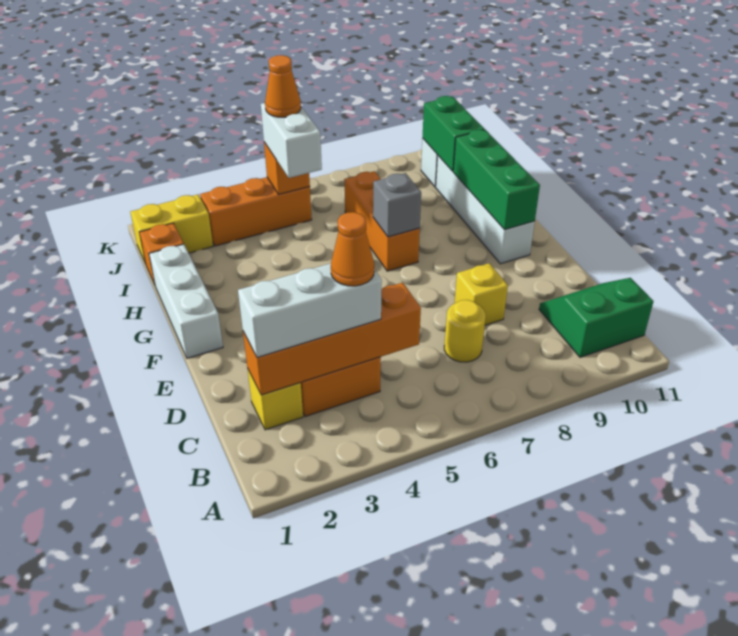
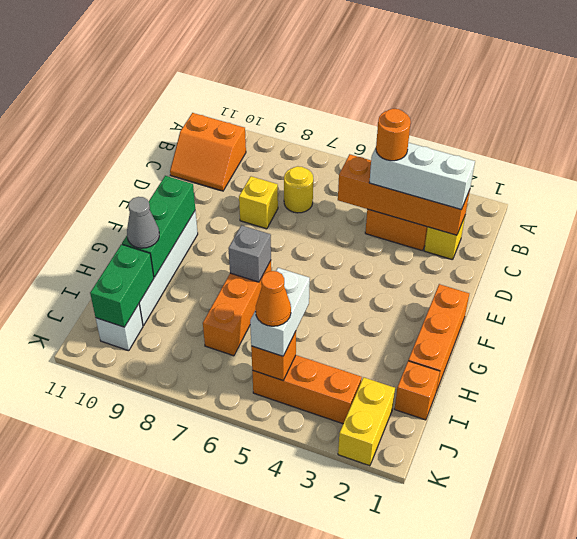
green slope B10:C11 level 1 top B -> orange slope B10:C11 level 1 top B
orange cone C4 level 4 -> orange round brick C4 level 4
white brick F1:H1 level 1 -> orange brick F1:H1 level 1
none -> grey cone H10 level 3
yellow brick J1:J2 level 1 -> yellow brick J2:K2 level 1

